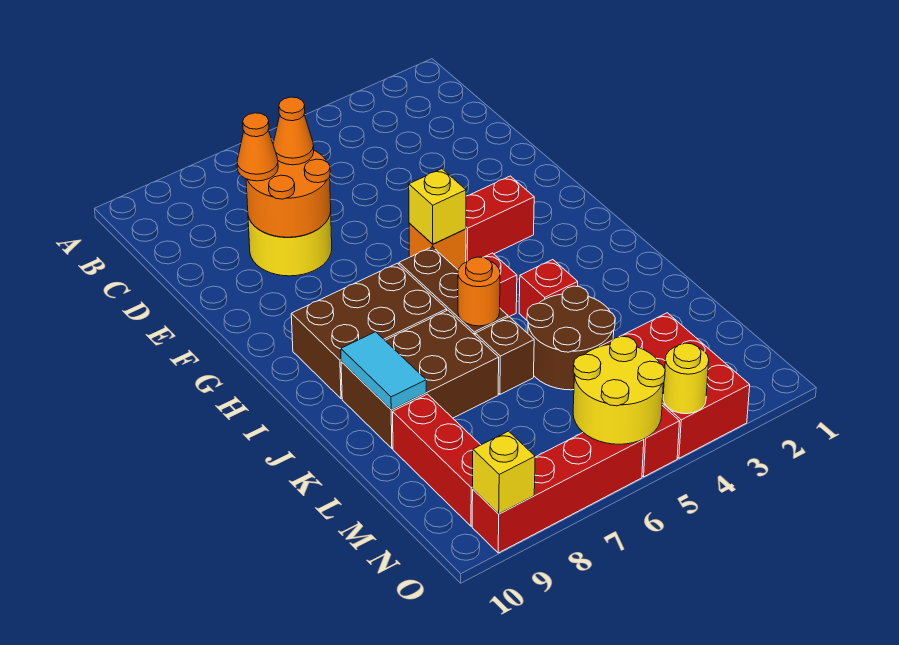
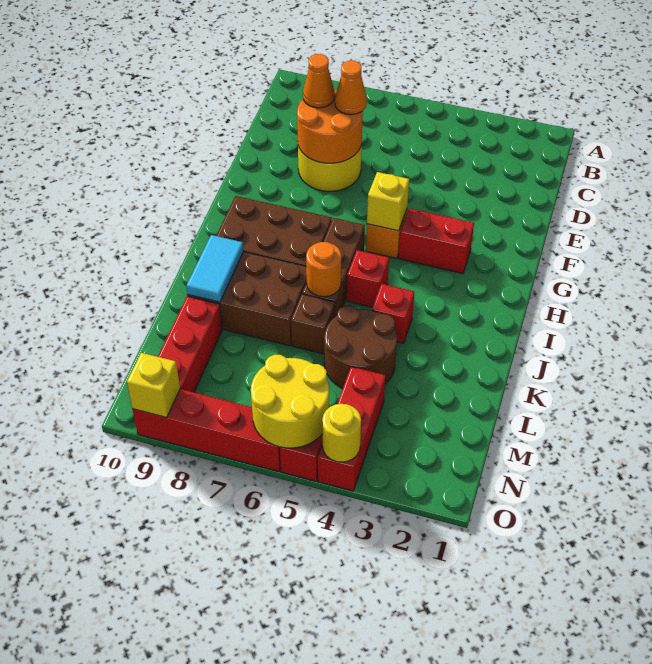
red brick M3:O4 level 1 -> red brick M4:O4 level 1

